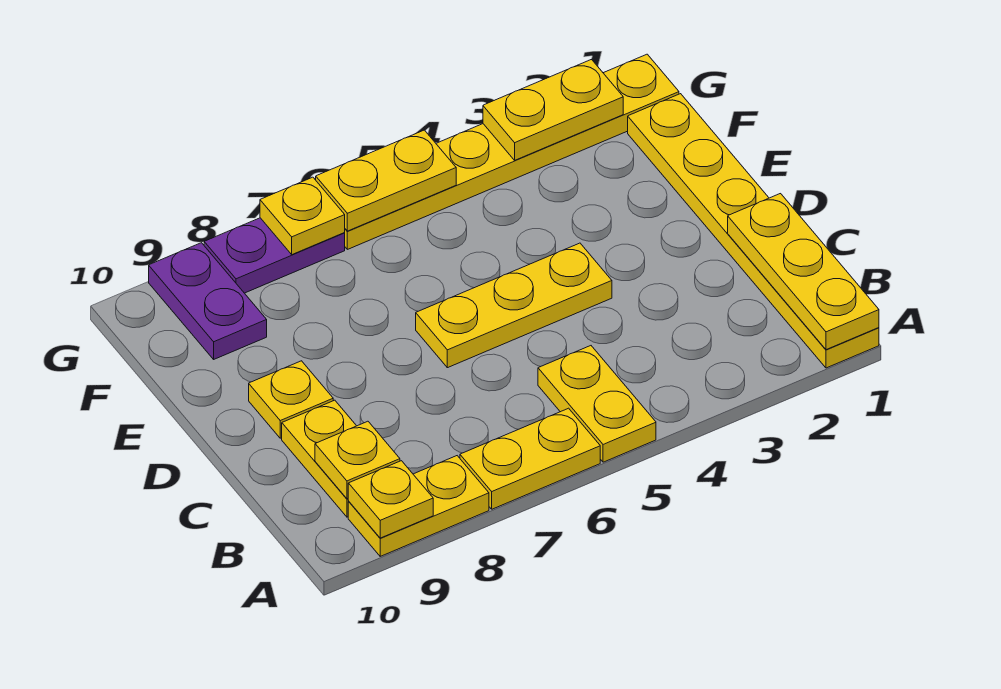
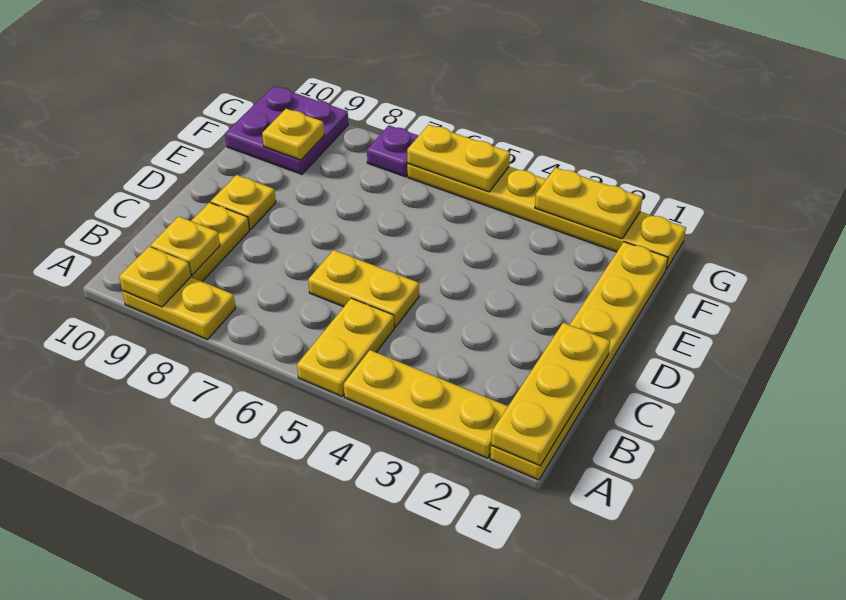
yellow plate A6:A7 level 1 -> yellow plate C5:C6 level 1
yellow plate D4:D6 level 1 -> yellow plate A2:A4 level 1
purple plate F9:G9 level 1 -> purple plate F9:G10 level 1
purple plate G7:G8 level 1 -> purple plate G7 level 1
yellow plate G7 level 2 -> yellow plate F9 level 2

